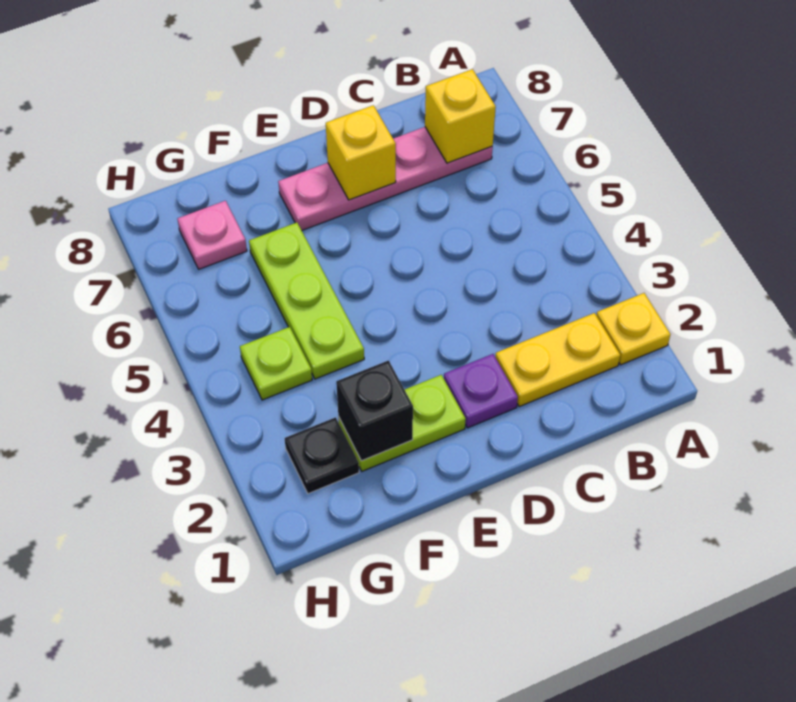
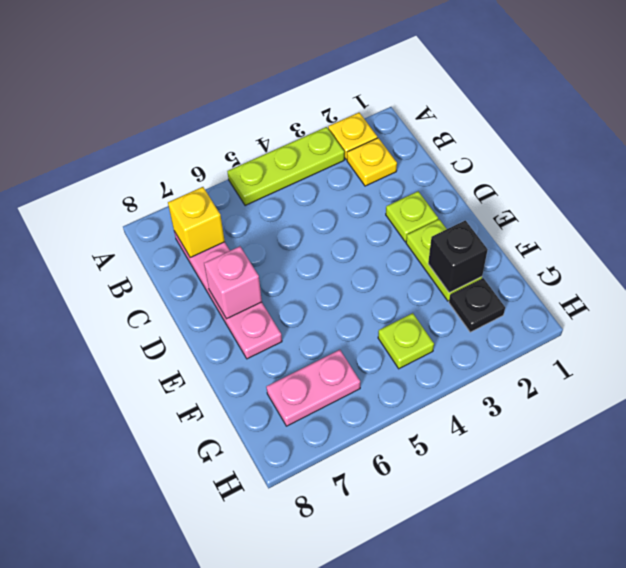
yellow plate B2:C2 level 1 -> yellow plate B2 level 1
purple plate D2 level 1 -> lime plate D2 level 1
yellow brick D7 level 2 -> pink brick D7 level 2
lime plate F4:F6 level 1 -> lime plate A3:A5 level 1
pink plate G7 level 1 -> pink plate G6:G7 level 1

